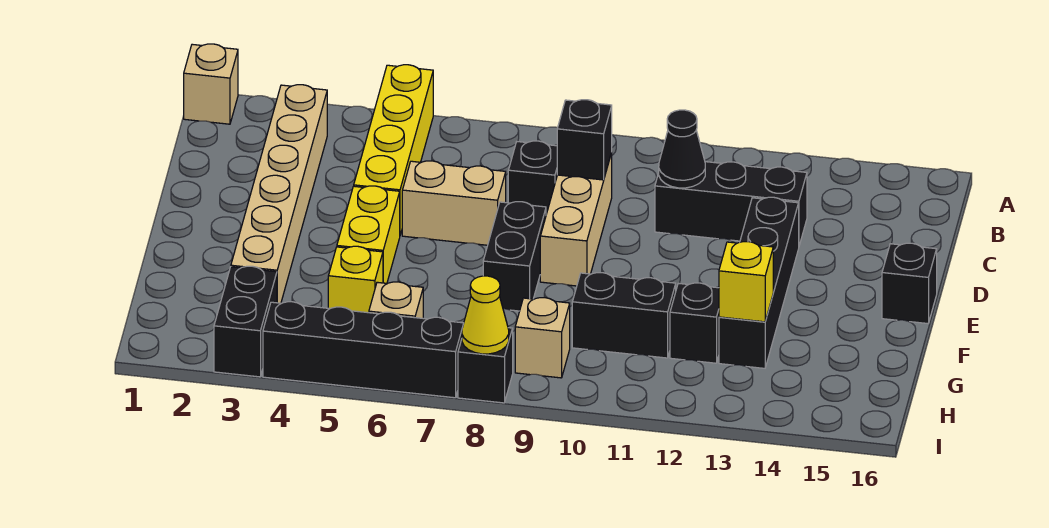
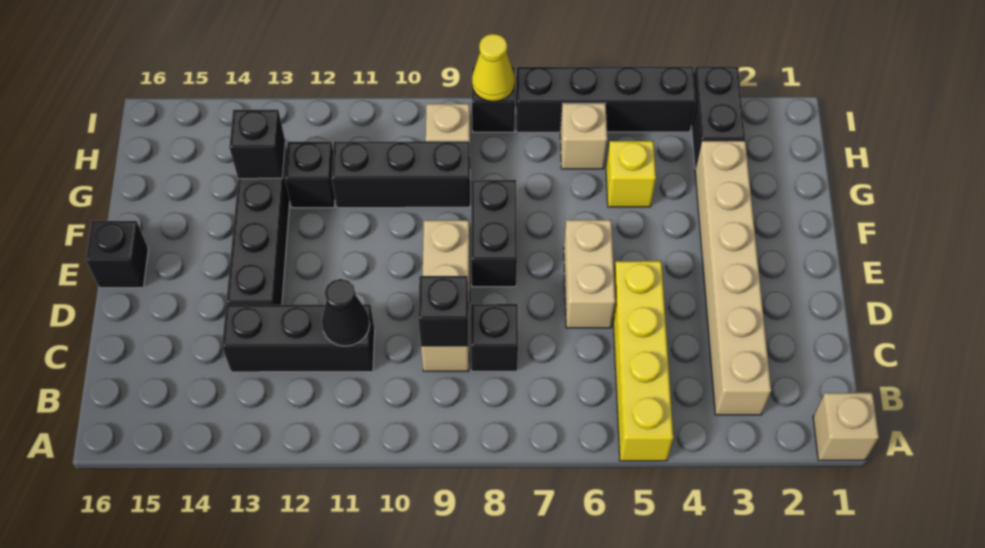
tan brick D6:D7 level 1 -> tan brick D6:E6 level 1
yellow brick E5:F5 level 1 -> none
black brick G10:G11 level 1 -> black brick G9:G11 level 1
yellow brick G13 level 2 -> black brick G13 level 2

